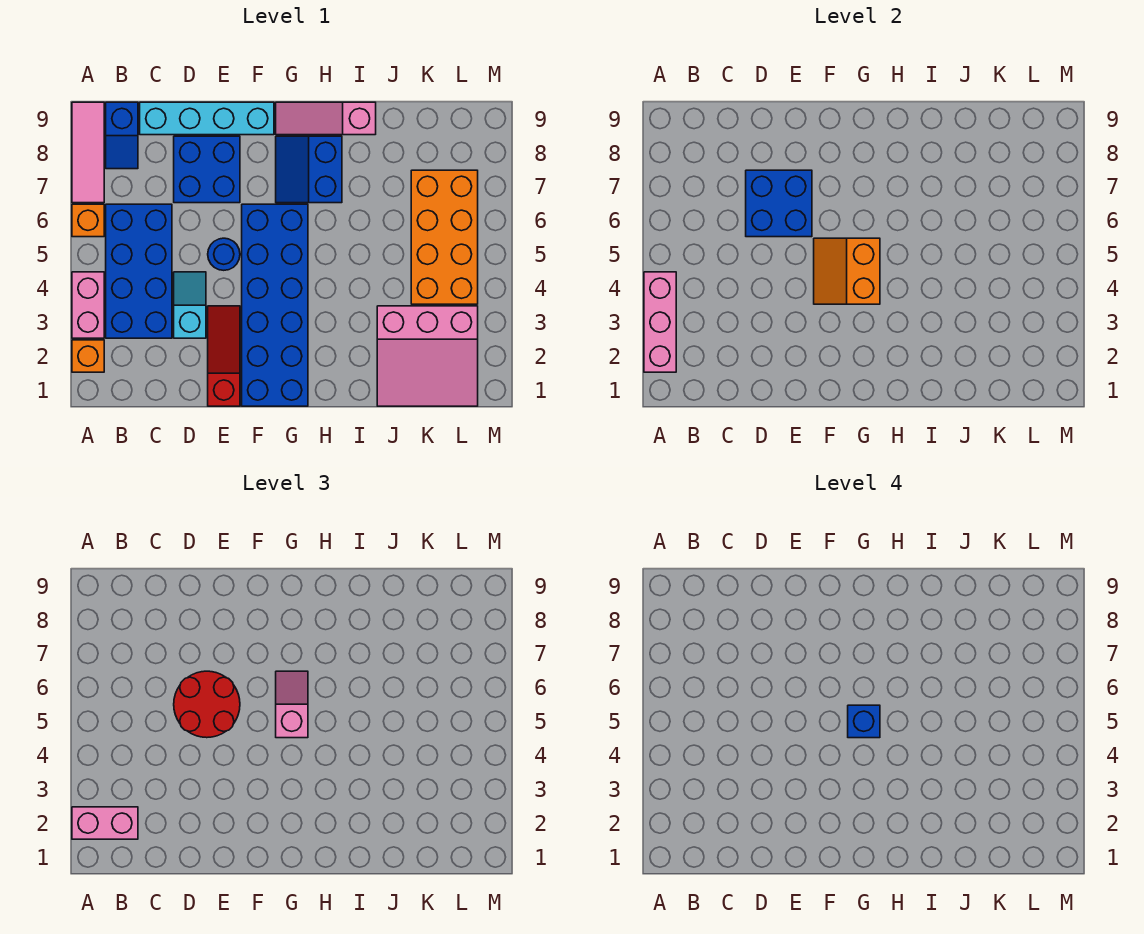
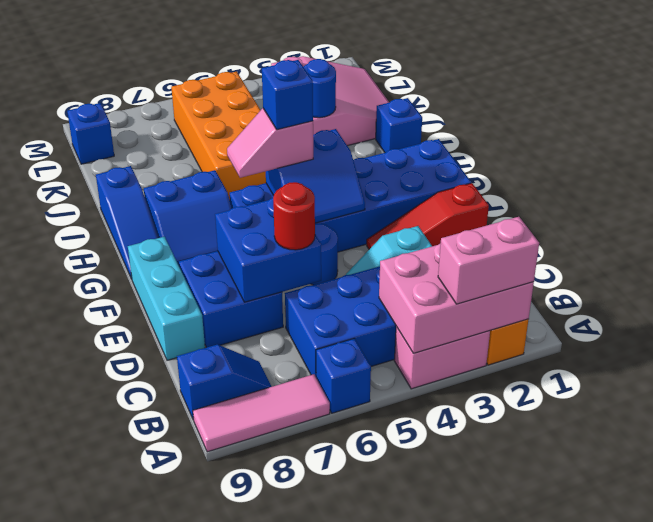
pink brick A2:A4 level 2 -> pink brick A2:B4 level 2
pink brick A2:B2 level 3 -> pink brick A2:A3 level 3
orange brick A6 level 1 -> blue brick A6 level 1
cyan brick C9:F9 level 1 -> cyan brick D9:F9 level 1
red round brick D5:E6 level 3 -> red round brick D6 level 3
orange slope F4:G5 level 2 top G -> blue slope F4:G5 level 2 top G
pink slope G9:I9 level 1 top I -> blue slope G9:I9 level 1 top I
none -> blue brick I1 level 1
none -> blue round brick J3 level 2
orange brick K4:L7 level 1 -> orange brick I5:L6 level 1
none -> blue brick L9 level 1

